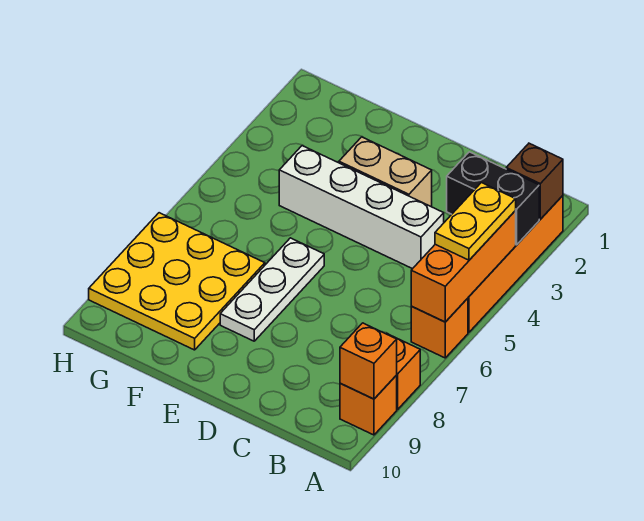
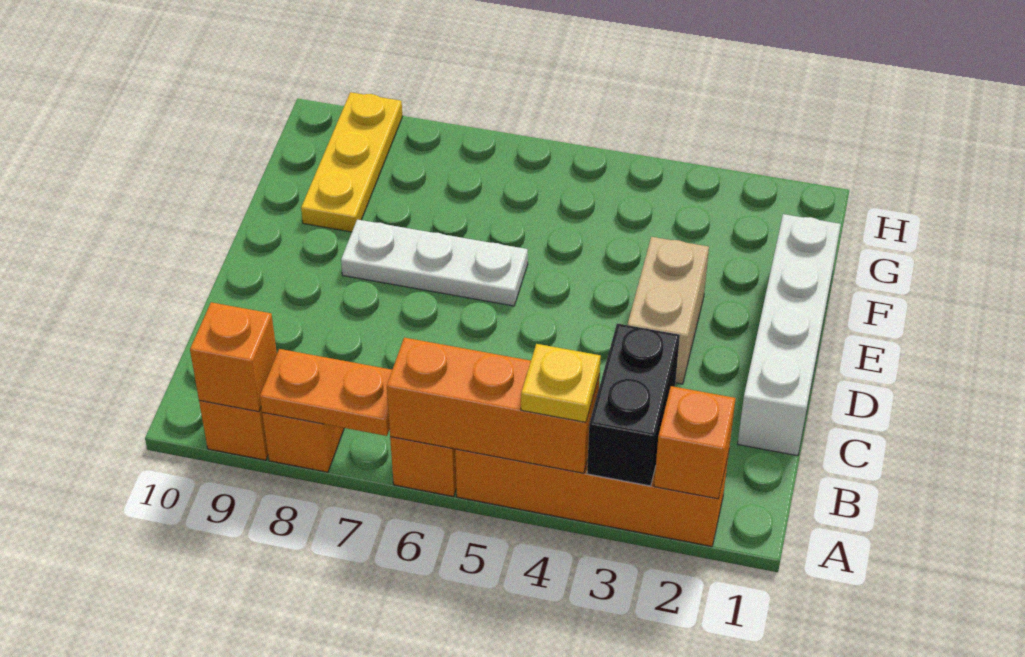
brown brick A2 level 2 -> orange brick A2 level 2
yellow plate A4:A5 level 3 -> yellow plate A4 level 3
none -> orange plate A7:A8 level 2
white brick C4:F4 level 1 -> white brick C1:F1 level 1
yellow plate F7:H9 level 1 -> yellow plate F9:H9 level 1

